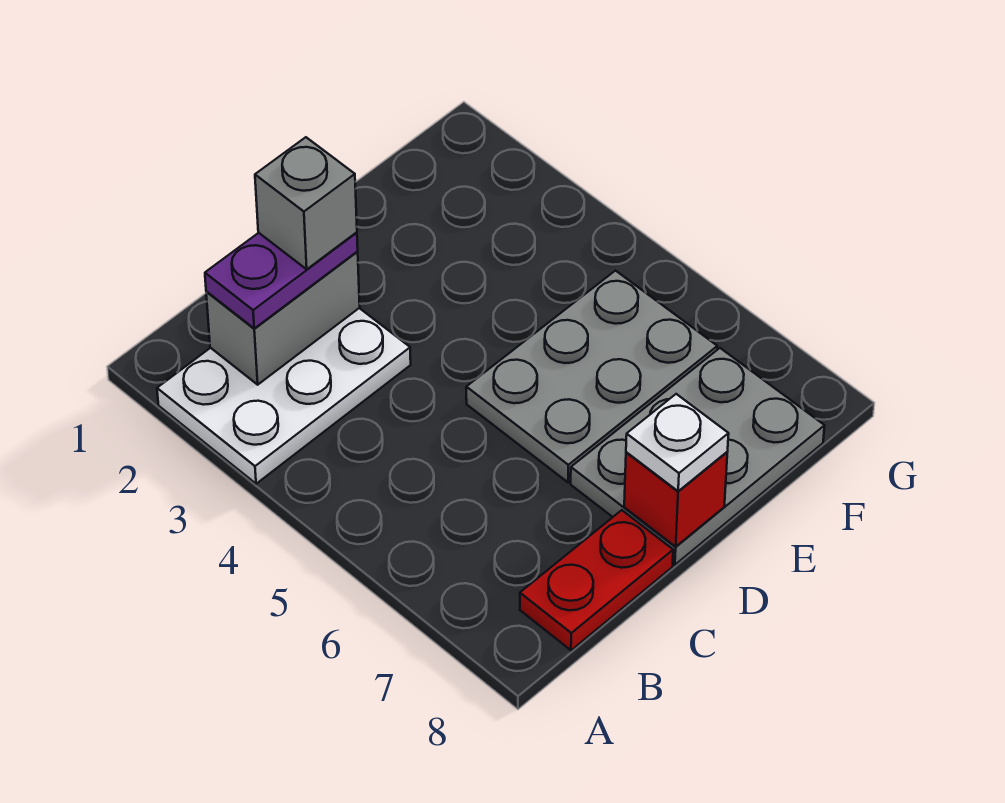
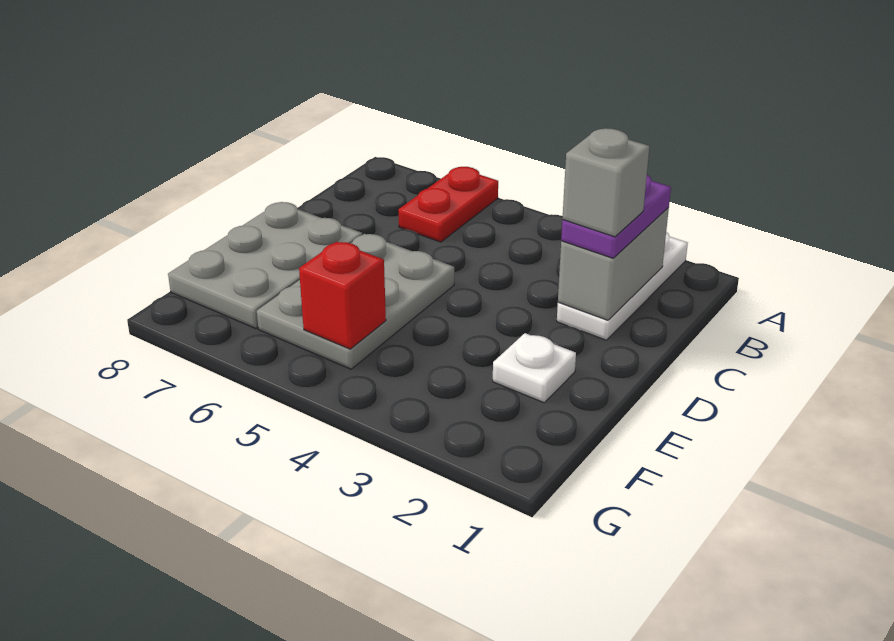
white plate A2:C3 level 1 -> white plate A2:C2 level 1
red plate B8:C8 level 1 -> red plate A6:B6 level 1
red brick D8 level 2 -> red brick F5 level 2
white plate D8 level 3 -> white plate E2 level 1

